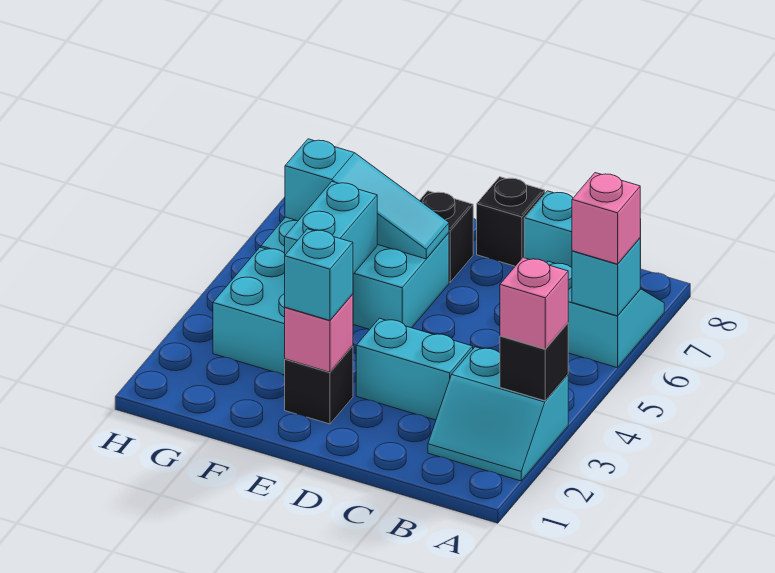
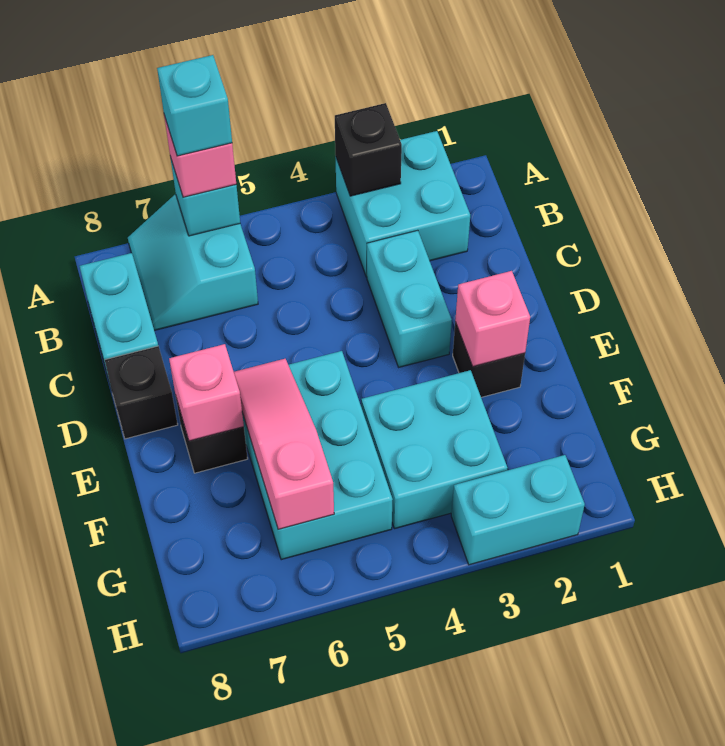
cyan slope A2:B3 level 1 top 3 -> cyan brick A2:B3 level 1
pink brick A3 level 3 -> pink brick E7 level 2
cyan brick E2 level 3 -> cyan brick A6 level 4
cyan slope E6:G6 level 2 top G -> pink slope E6:G6 level 2 top G
cyan brick F4:F5 level 2 -> cyan brick H2:H3 level 1

